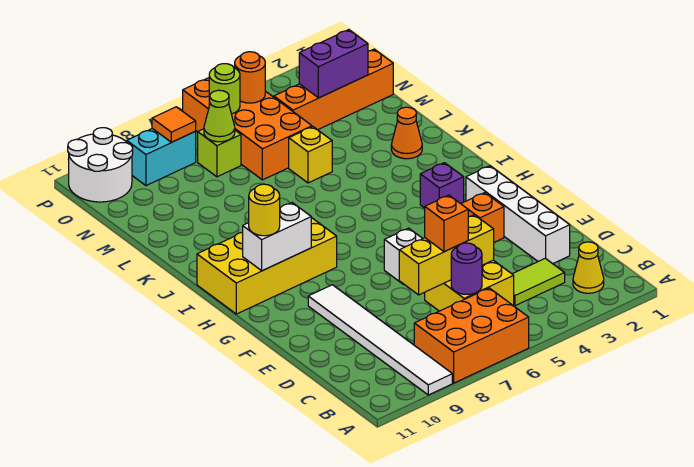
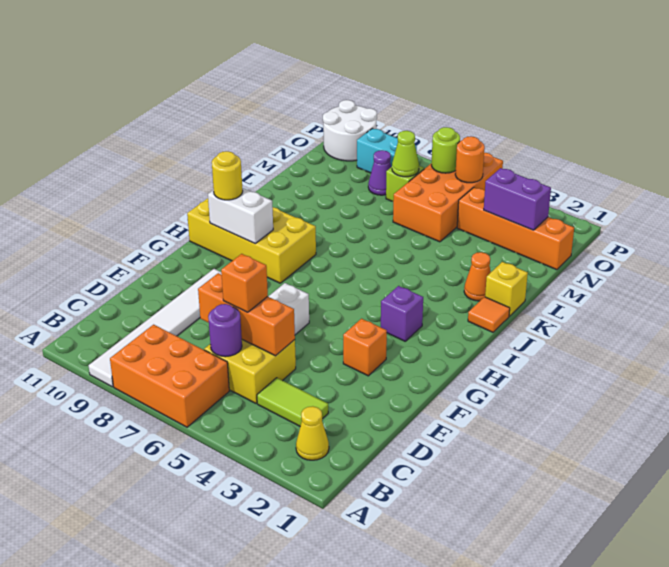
white brick D2:G2 level 1 -> none
yellow brick D5:D7 level 2 -> orange brick D5:D7 level 2
yellow brick L5 level 1 -> yellow brick K1 level 1
none -> purple cone N8 level 1
orange tile O8 level 2 -> orange tile J1 level 1

